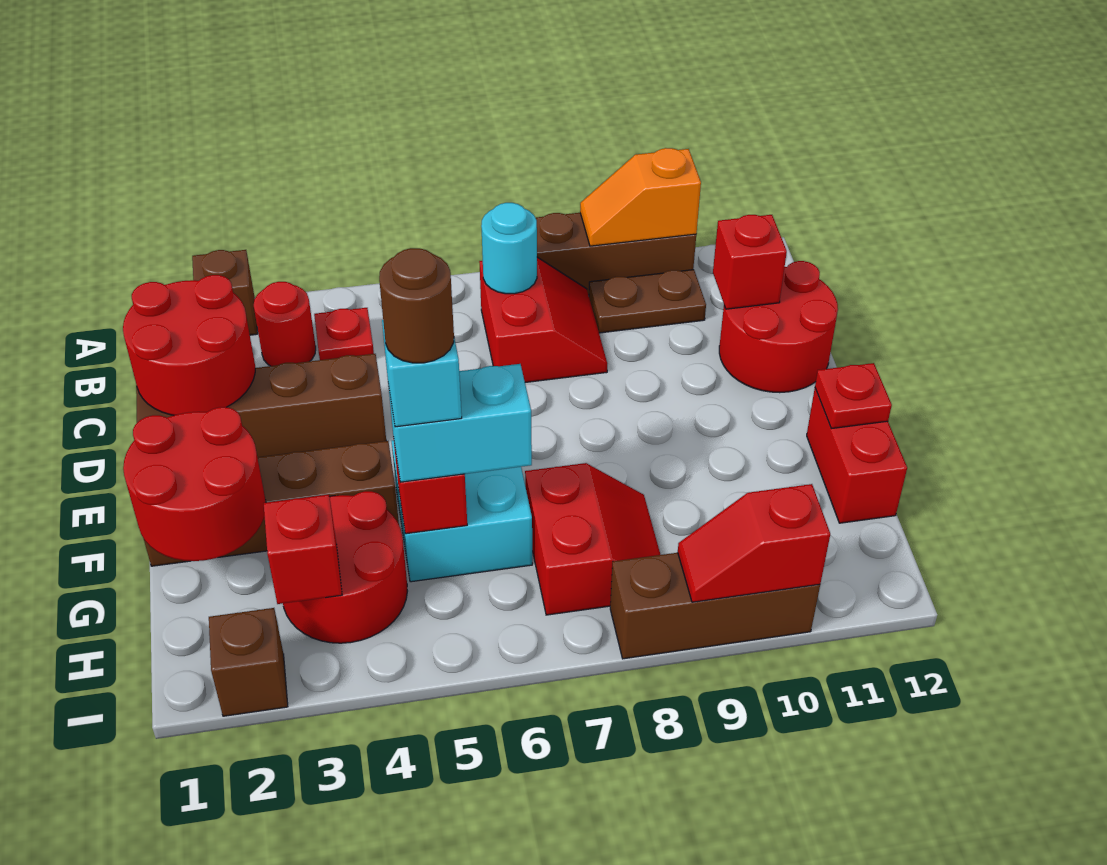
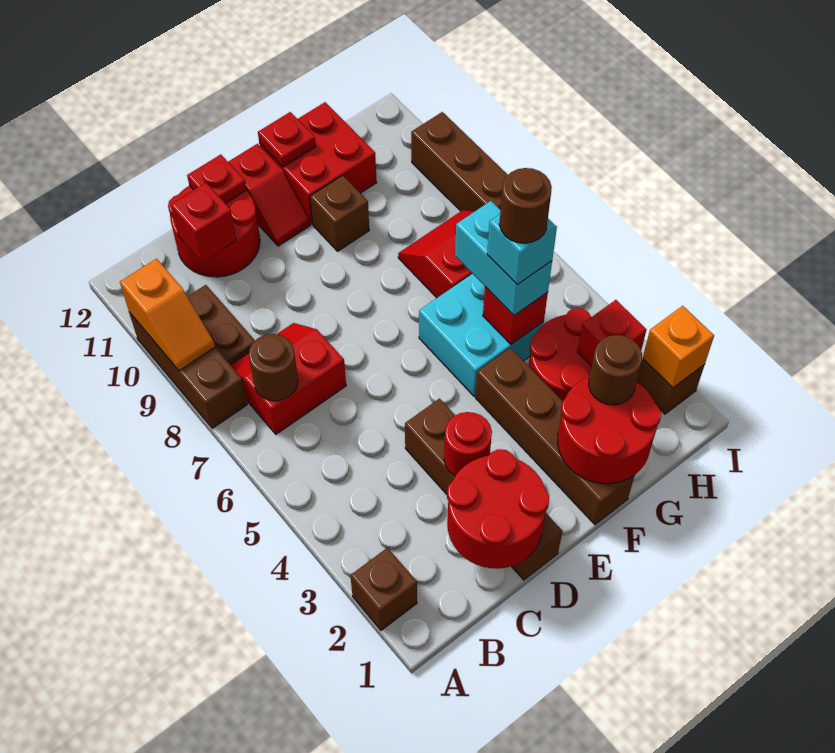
red round brick B3 level 1 -> red round brick D3 level 2
red plate B4 level 1 -> red plate D12 level 2
cyan round brick B7 level 2 -> brown round brick B7 level 2
none -> brown brick F10 level 1
red brick F12:G12 level 1 -> red brick F11:G12 level 1
none -> brown round brick G2 level 3
none -> orange brick I2 level 2
red slope I9:I10 level 2 top 10 -> red slope E11:E12 level 1 top 12

